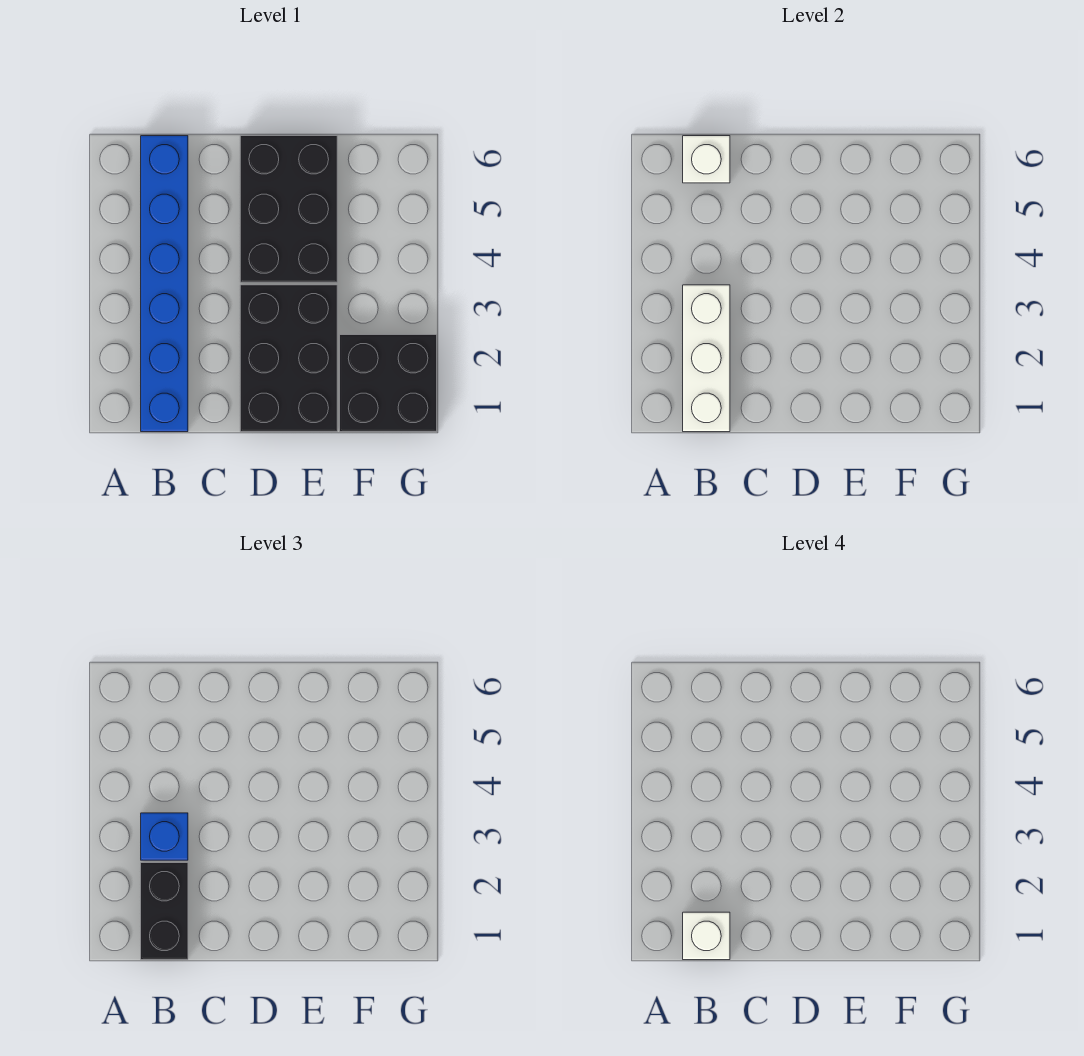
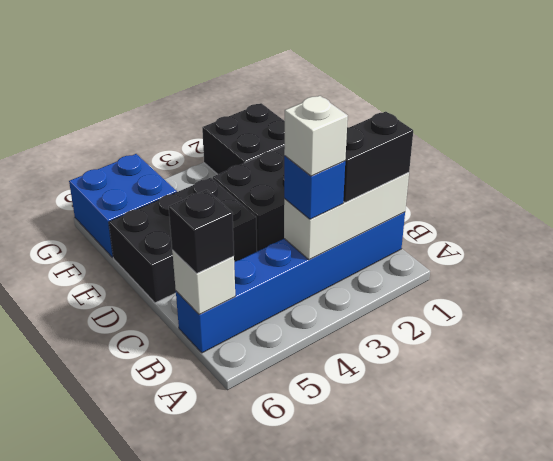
white brick B1 level 4 -> white brick B3 level 4
none -> black brick B6 level 3
none -> blue brick F5:G6 level 1

